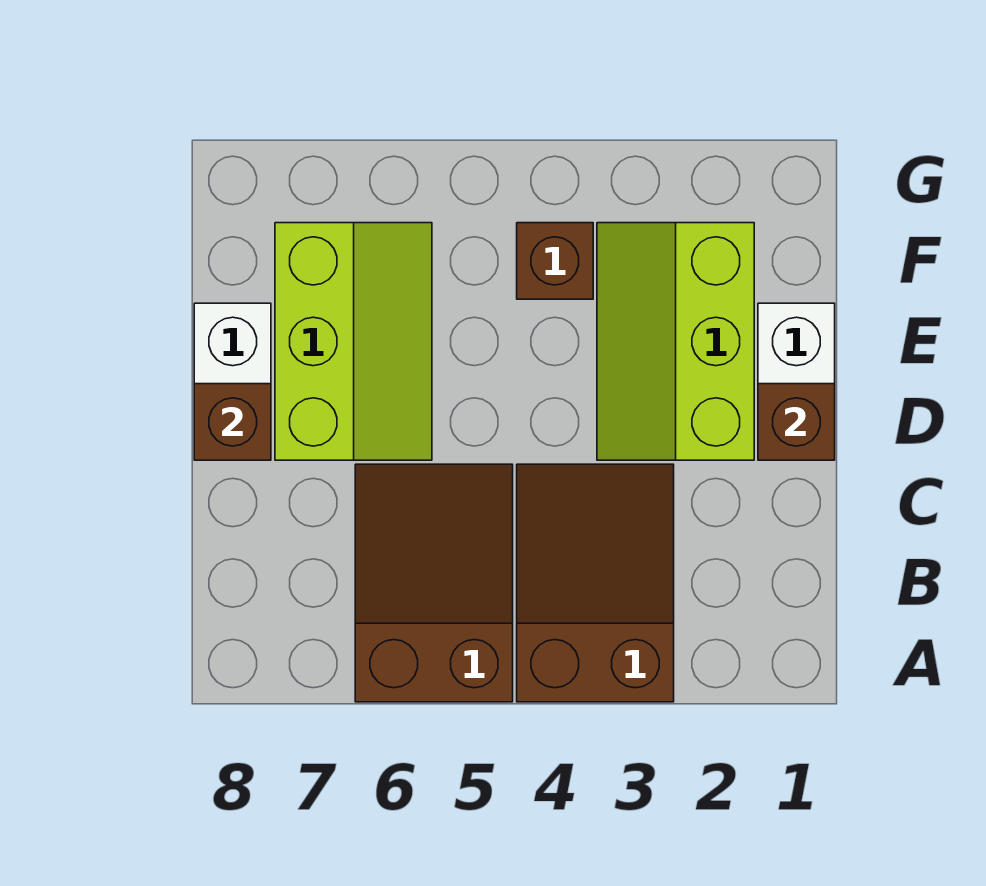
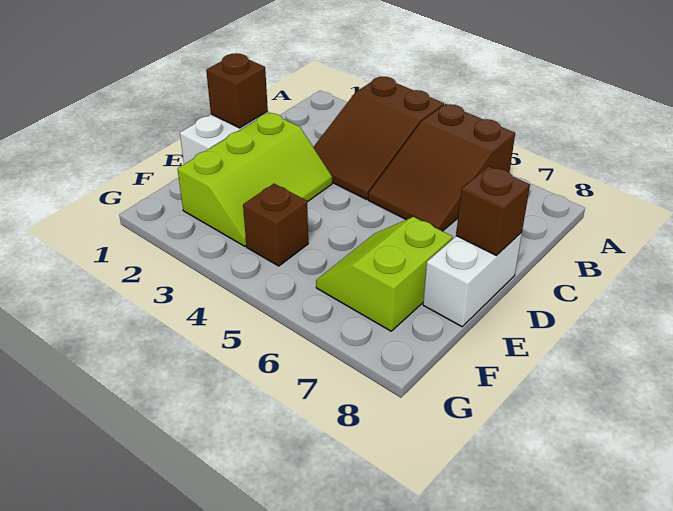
lime slope D6:F7 level 1 top 7 -> lime slope E6:F7 level 1 top 7

